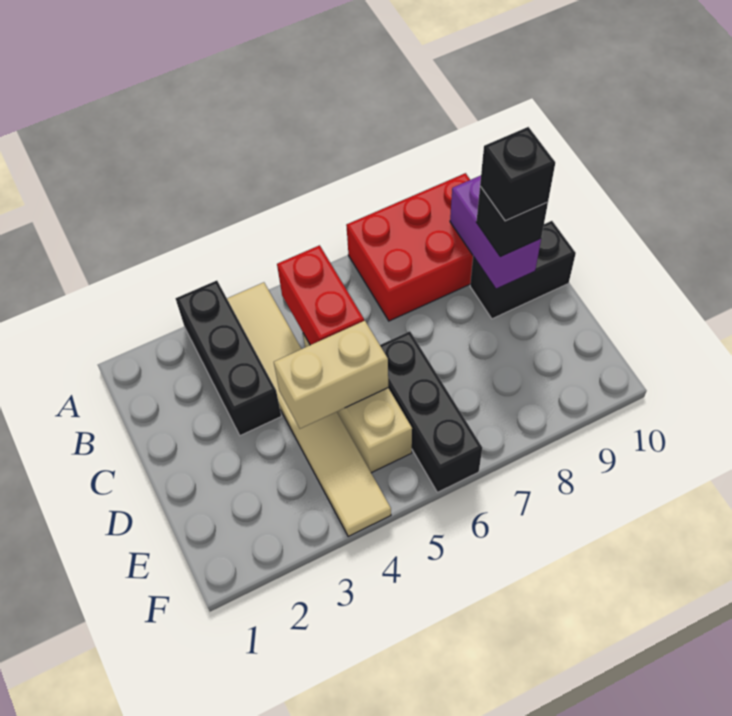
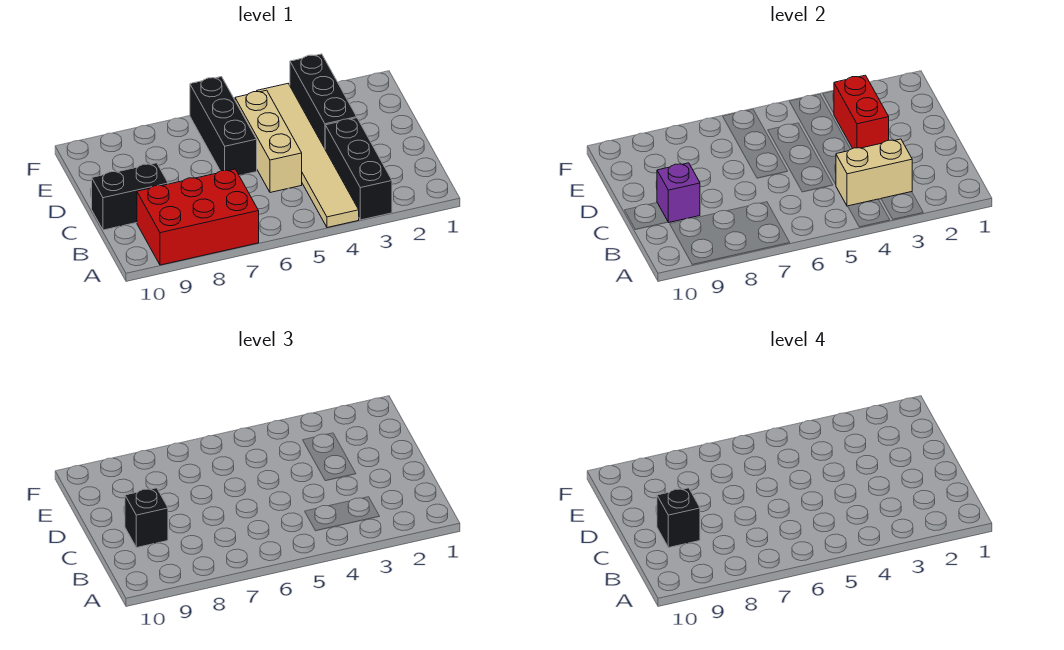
red brick B5:C5 level 2 -> red brick D3:E3 level 2
purple brick B9:C9 level 2 -> purple brick C9 level 2
none -> black brick D3:F3 level 1
tan brick D4:D5 level 2 -> tan brick B3:B4 level 2

